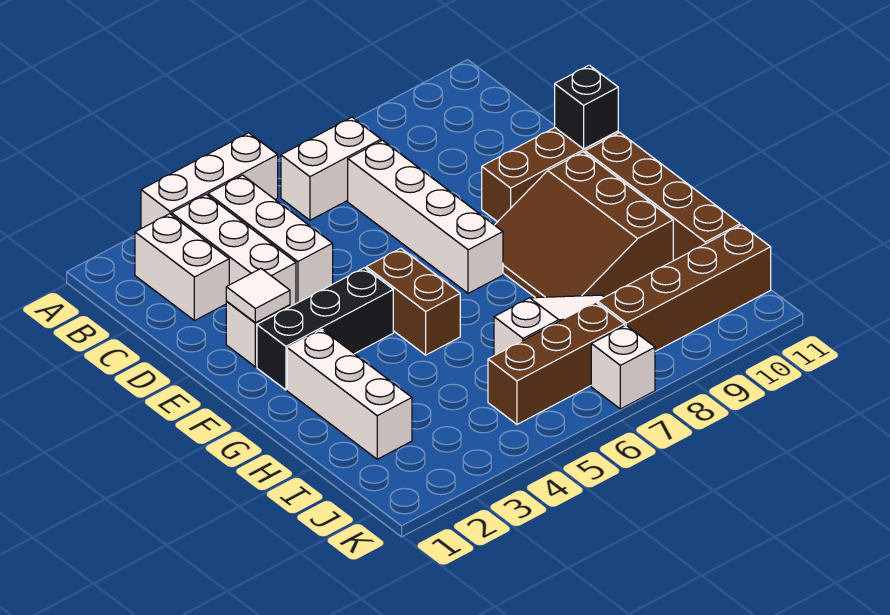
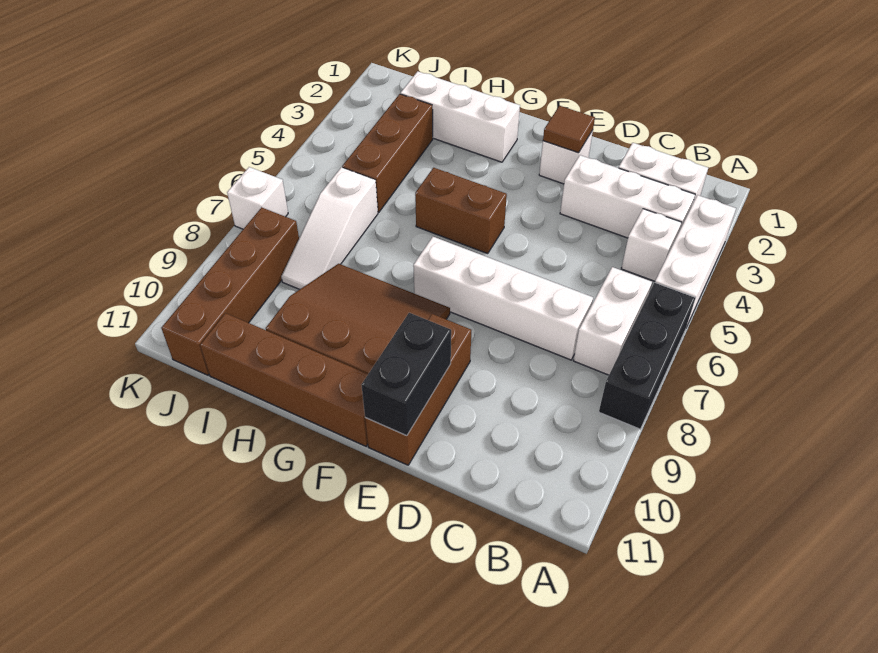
white brick B4:D4 level 1 -> white brick B4 level 1
white tile E2 level 2 -> brown tile E2 level 2
black brick E11 level 2 -> black brick E10:E11 level 2
black brick F2:F4 level 1 -> black brick A6:A8 level 1
brown brick J5:J7 level 1 -> brown brick I3:I5 level 1

